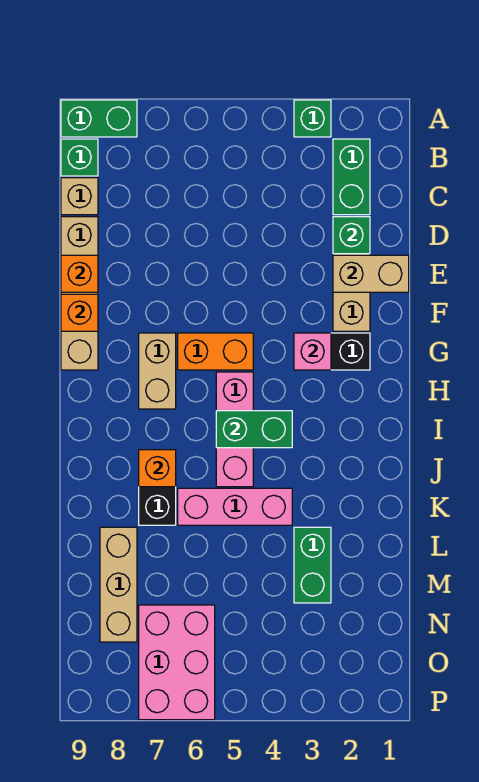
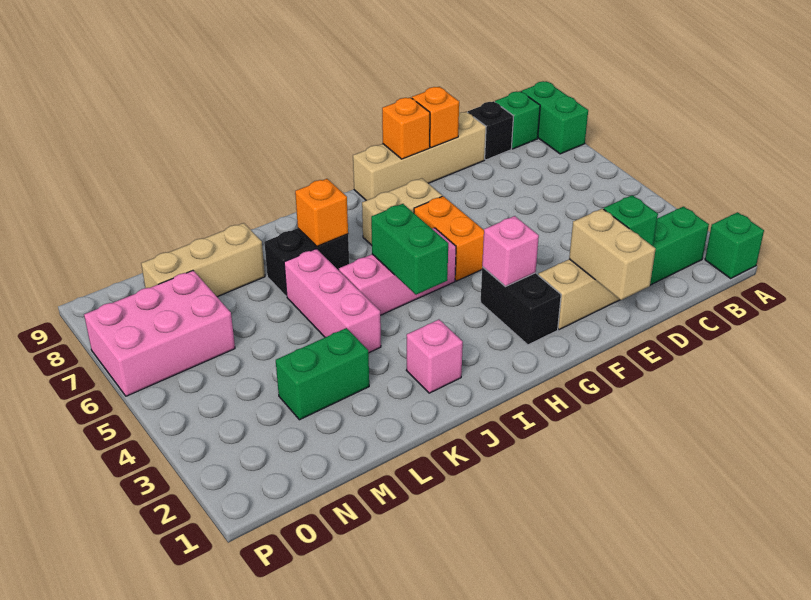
green brick A3 level 1 -> green brick A1 level 1
tan brick C9 level 1 -> black brick C9 level 1
none -> pink brick J2 level 1

